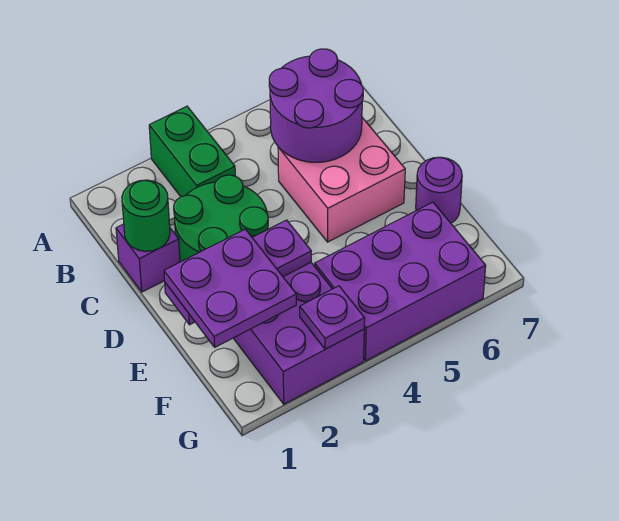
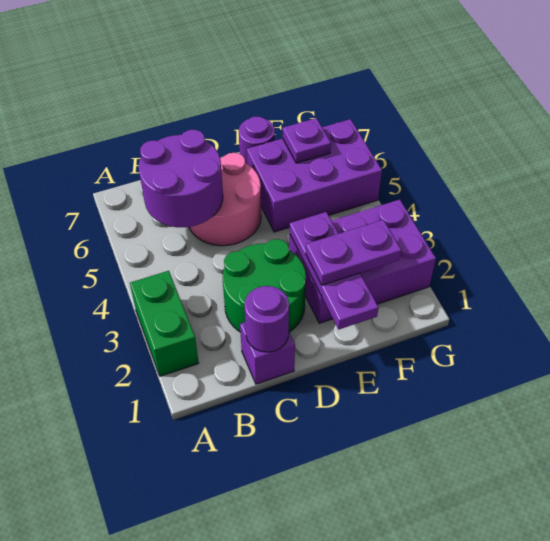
green brick A3:B3 level 1 -> green brick A2:A3 level 1
green round brick C1 level 2 -> purple round brick C1 level 2
pink brick C5:D6 level 1 -> pink round brick C5:D6 level 1
purple plate E1:F2 level 3 -> purple plate E2:F2 level 3
purple brick F4:G6 level 1 -> purple brick E5:G6 level 1
purple plate G3 level 2 -> purple plate F6 level 2

